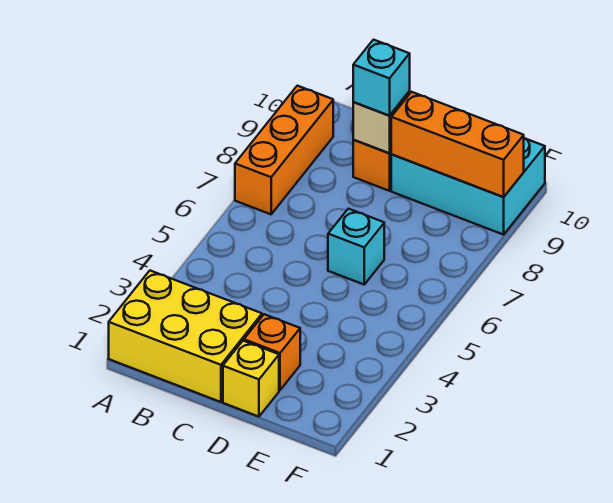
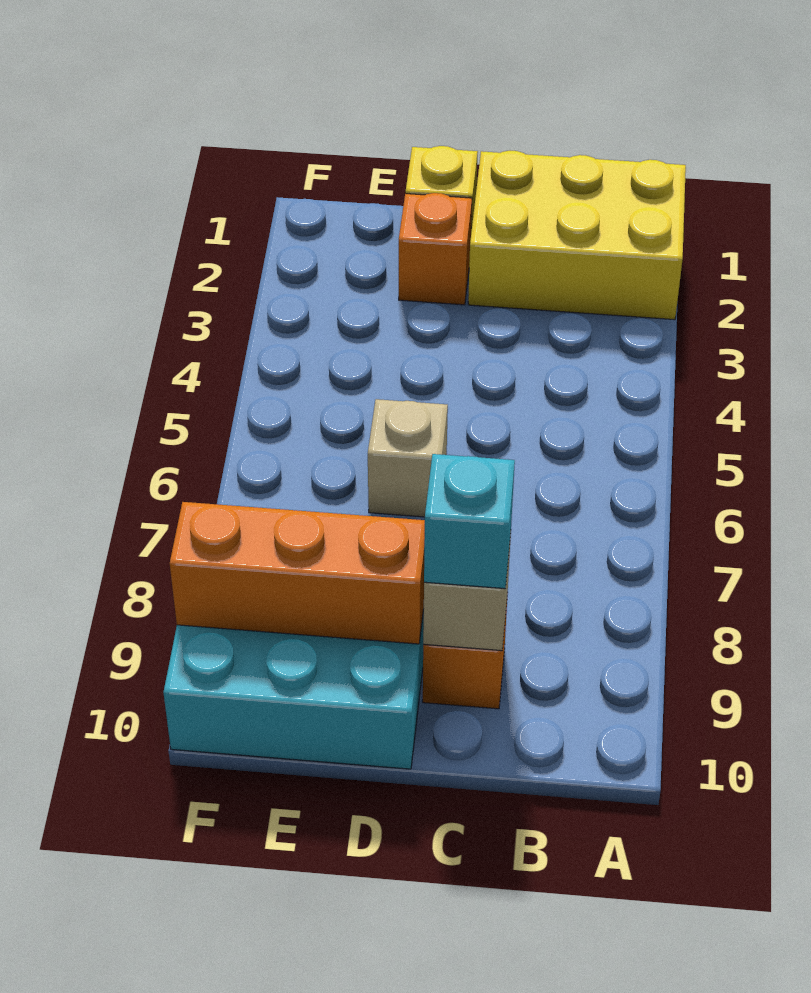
orange brick A7:A9 level 1 -> none
cyan brick D6 level 1 -> tan brick D6 level 1

